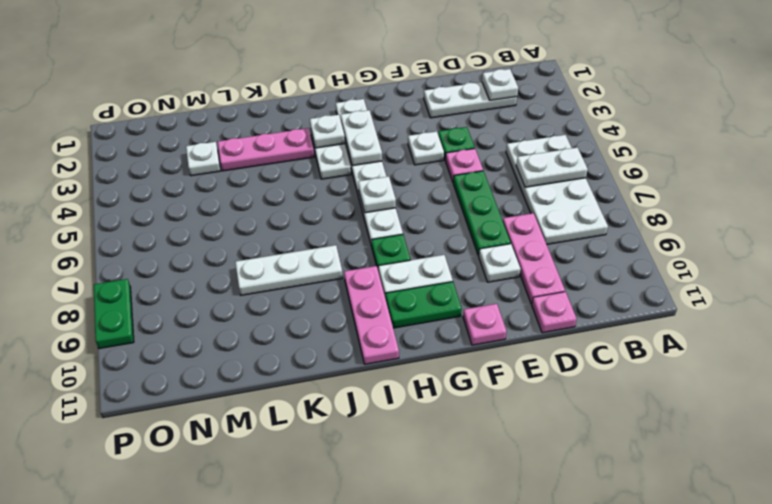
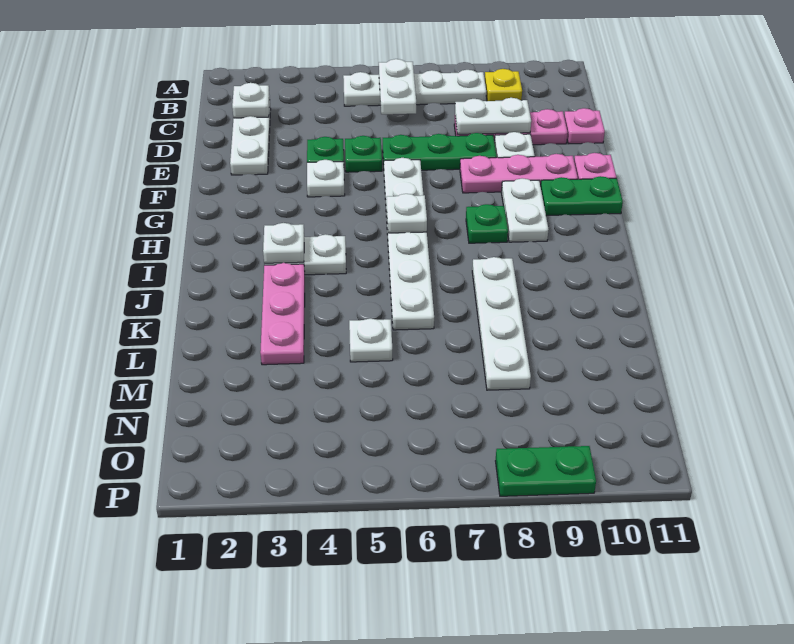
white plate B5:C8 level 1 -> white plate B5:B8 level 1
none -> yellow plate B9 level 1
pink plate E5 level 1 -> green plate E5 level 1
green plate G10:H10 level 1 -> green plate G10:G11 level 1
white plate H2:H7 level 1 -> white plate F6:K6 level 1
white plate H3:H4 level 2 -> white plate D8:D9 level 2
pink plate I9:I11 level 1 -> pink plate F8:F10 level 1
white plate J8:L8 level 1 -> white plate J8:M8 level 1
white plate M3 level 1 -> white plate L5 level 1

